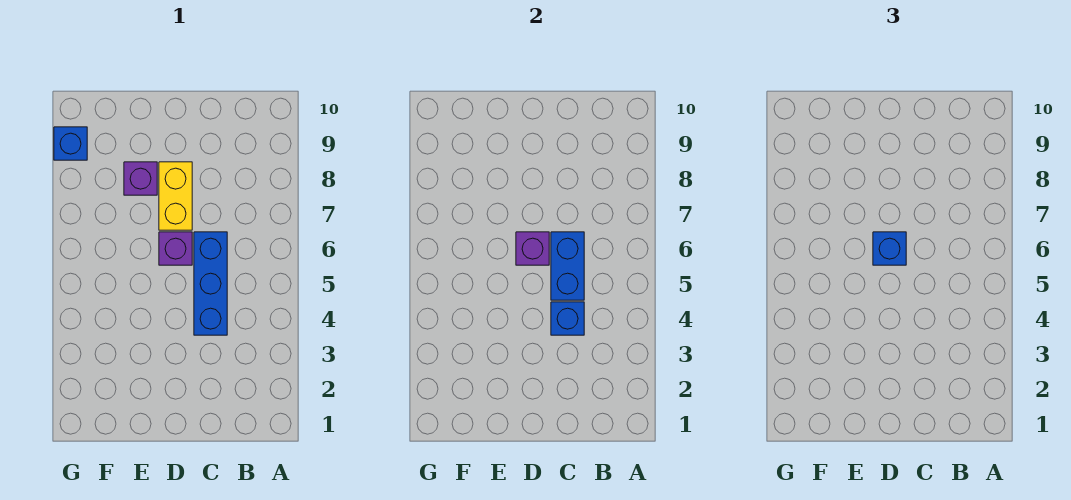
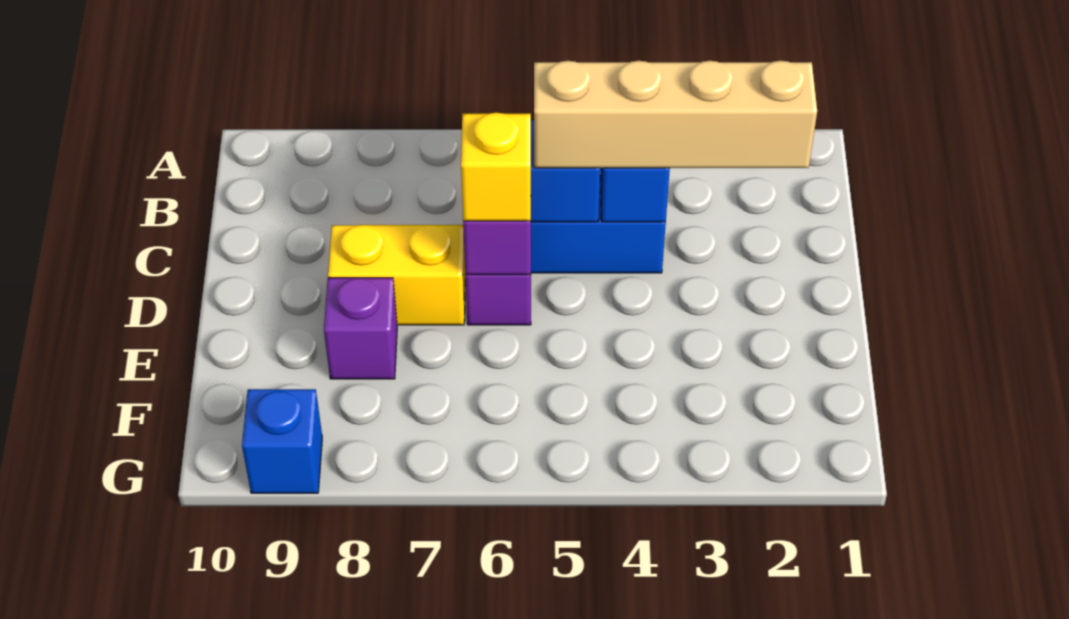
none -> tan brick C2:C5 level 3
blue brick D6 level 3 -> yellow brick D6 level 3

